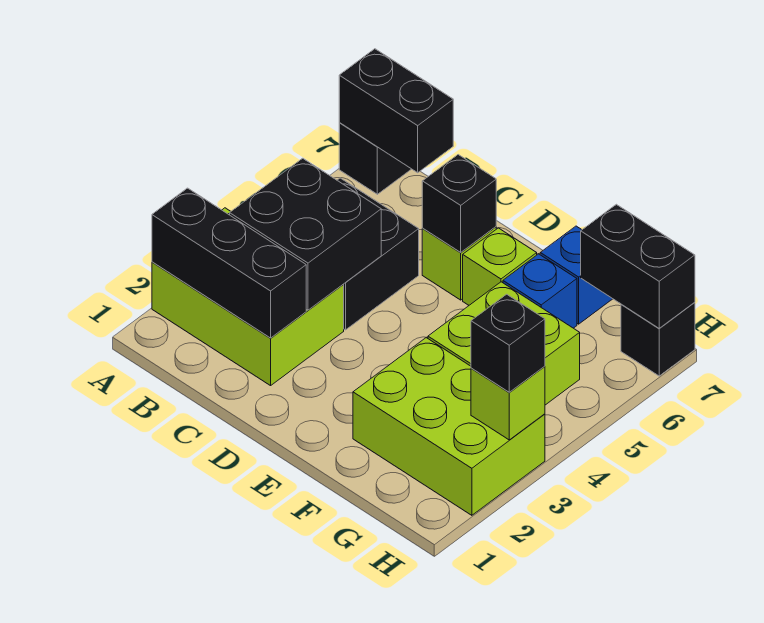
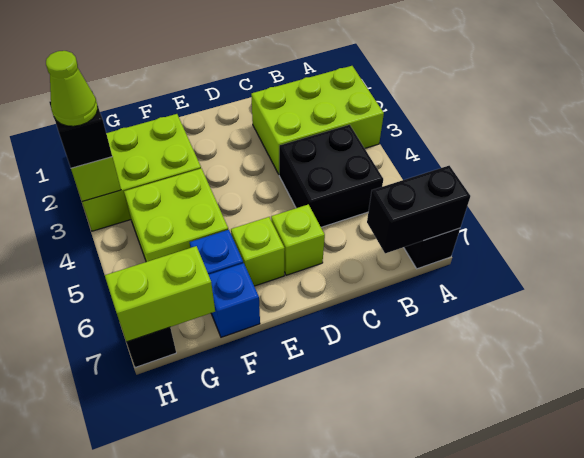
black brick A2:C2 level 2 -> none
black brick B3:C4 level 2 -> none
black brick D6 level 2 -> none
black brick G7:H7 level 2 -> lime brick G7:H7 level 2
none -> lime cone H3 level 4

